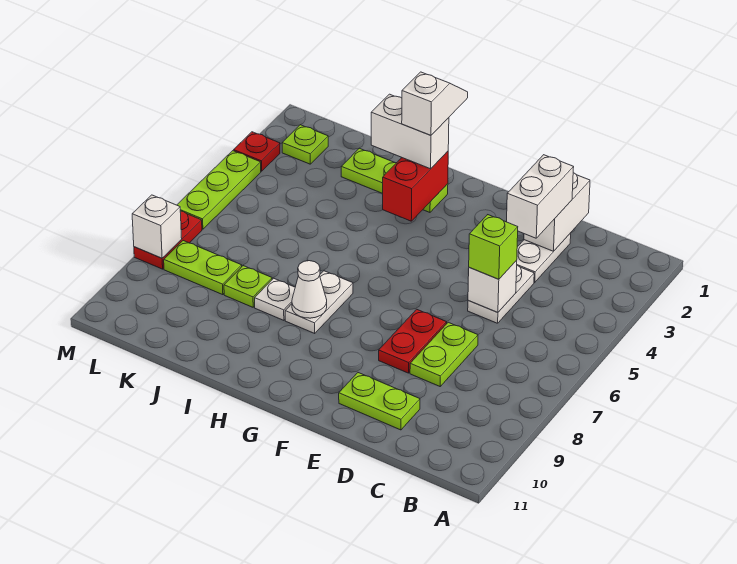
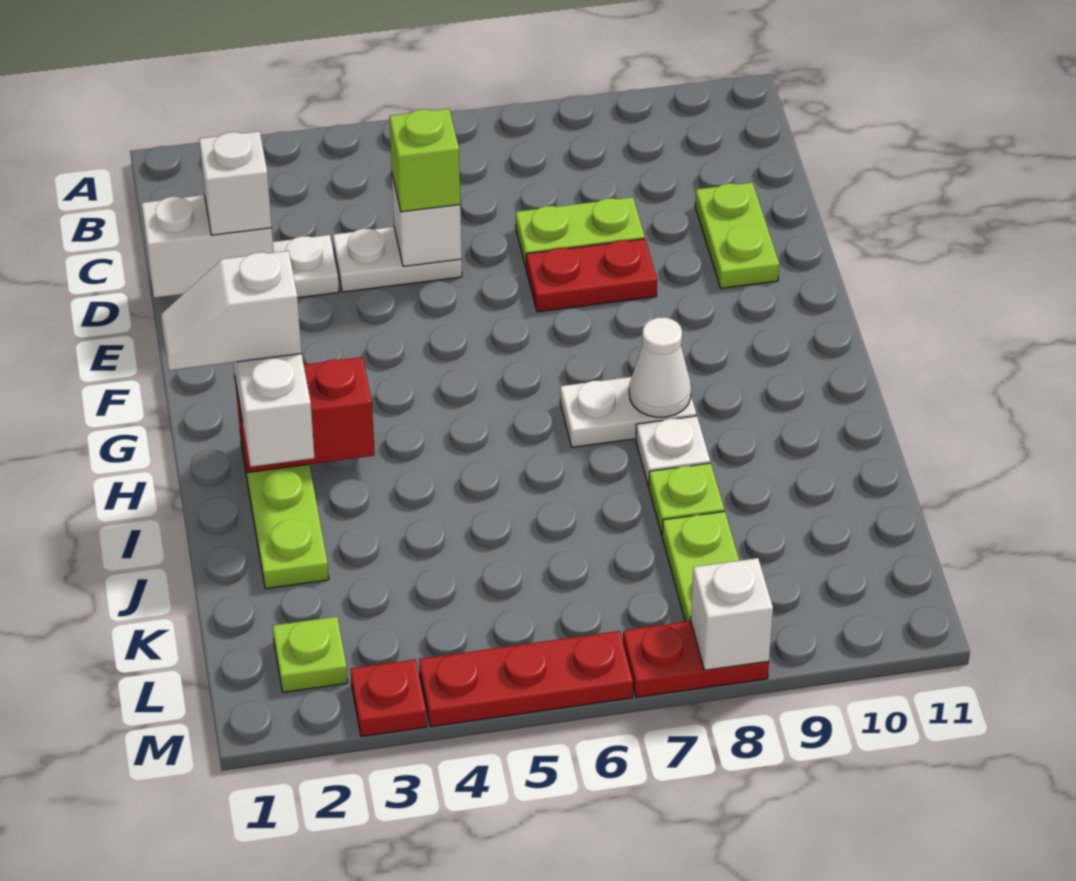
white brick D2:D3 level 3 -> white brick D2 level 3
lime plate M4:M6 level 1 -> red plate M4:M6 level 1

